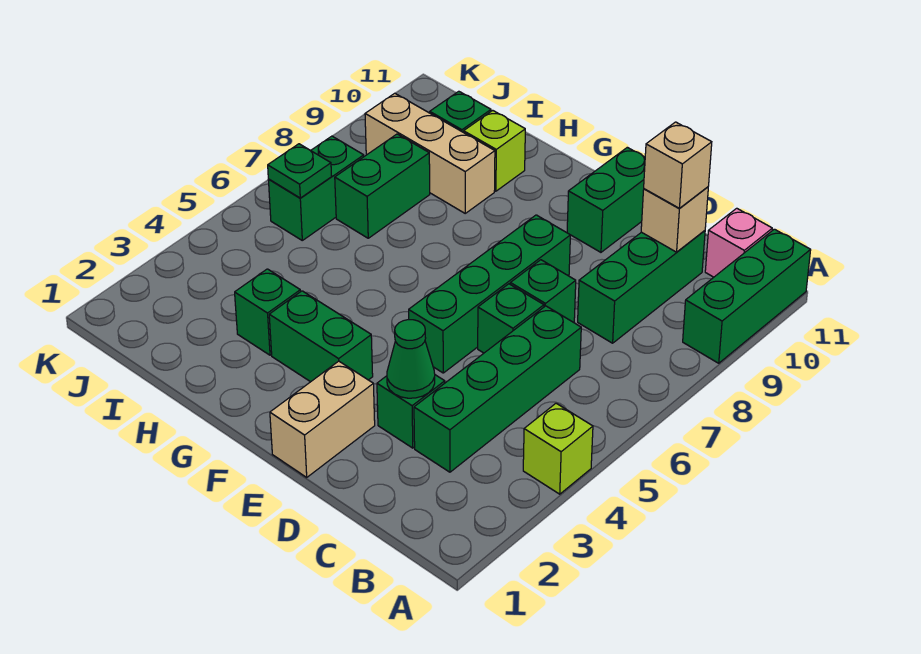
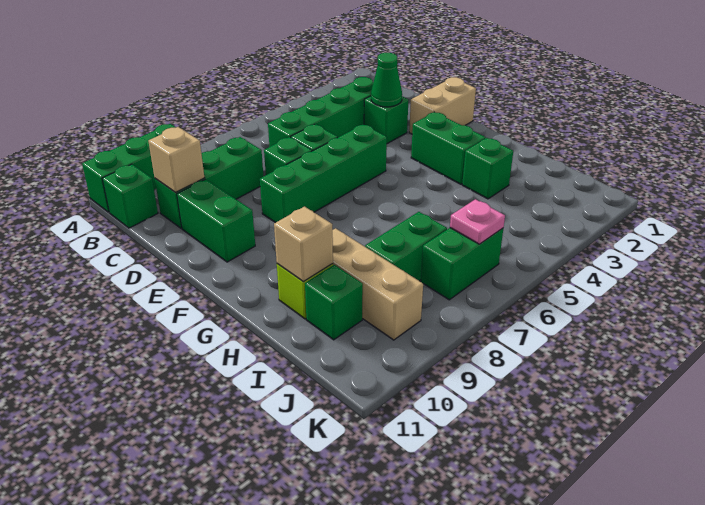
lime brick A4 level 1 -> none
pink brick B11 level 1 -> green brick B11 level 1
tan brick C10 level 3 -> tan brick H10 level 2
green brick E10:E11 level 1 -> green brick D10:E10 level 1
green plate J6 level 2 -> pink plate J6 level 2

